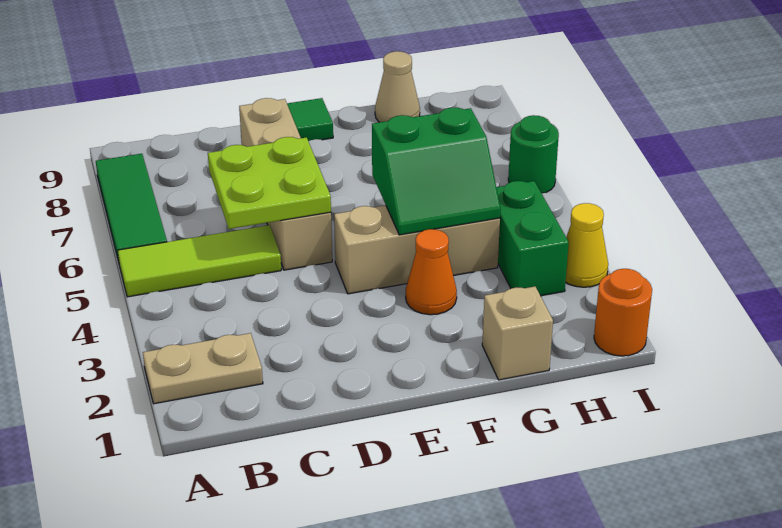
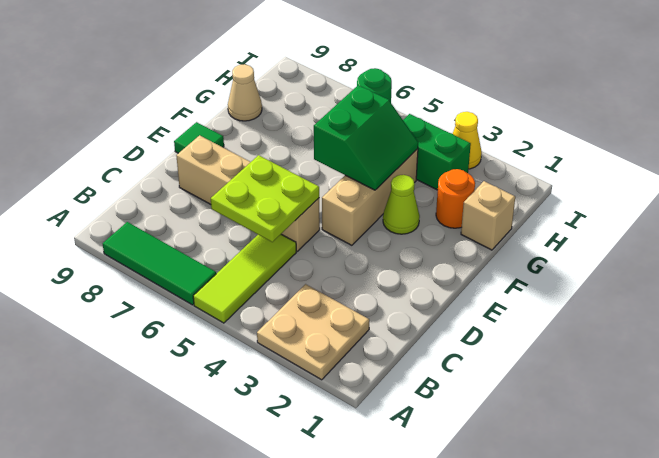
tan plate A2:B2 level 1 -> tan plate A2:B3 level 1
orange cone F3 level 1 -> lime cone F3 level 1
orange round brick I1 level 1 -> orange round brick G2 level 1

